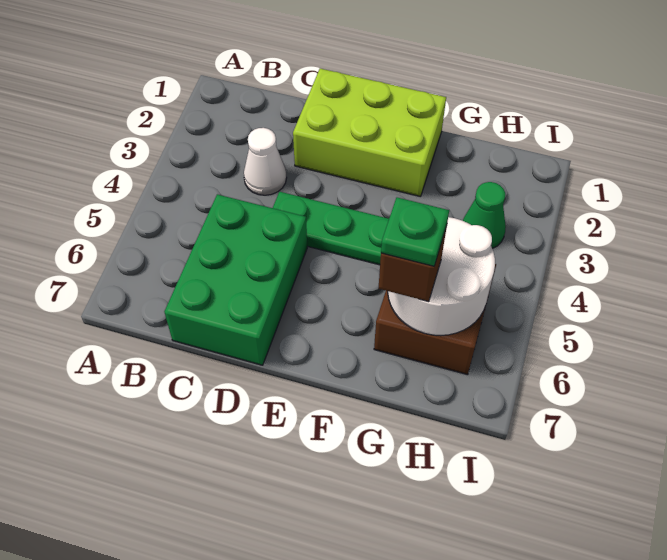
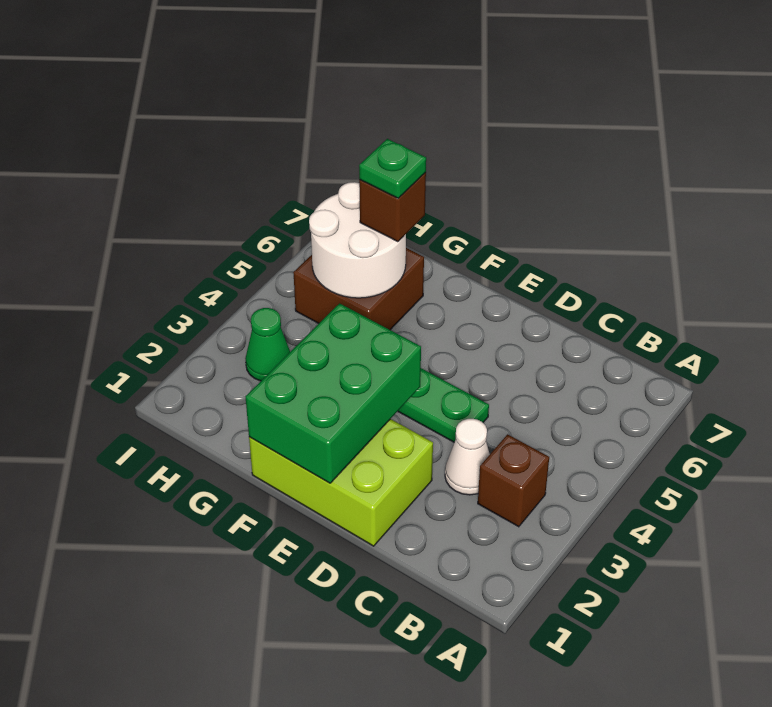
none -> brown brick B3 level 1
green brick C5:D7 level 1 -> green brick E1:F3 level 2

